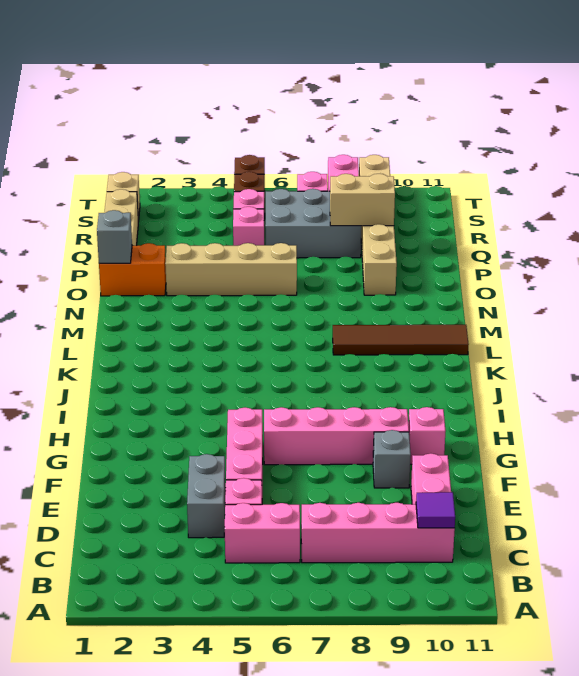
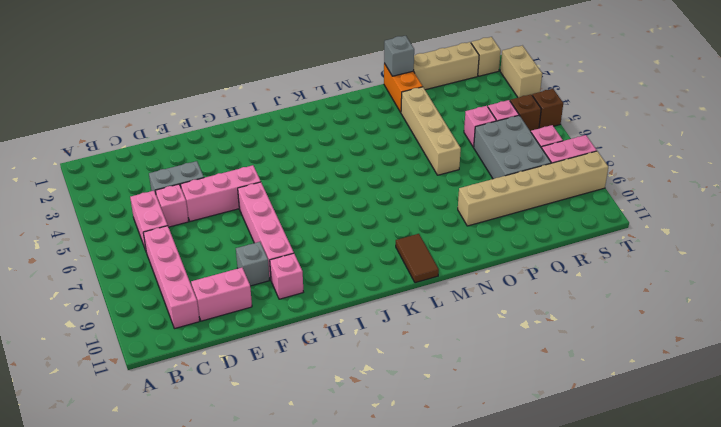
purple tile C10 level 2 -> none
brown tile L8:L11 level 1 -> brown tile L10:L11 level 1
tan brick Q8:Q9 level 2 -> tan brick T2:T3 level 1

